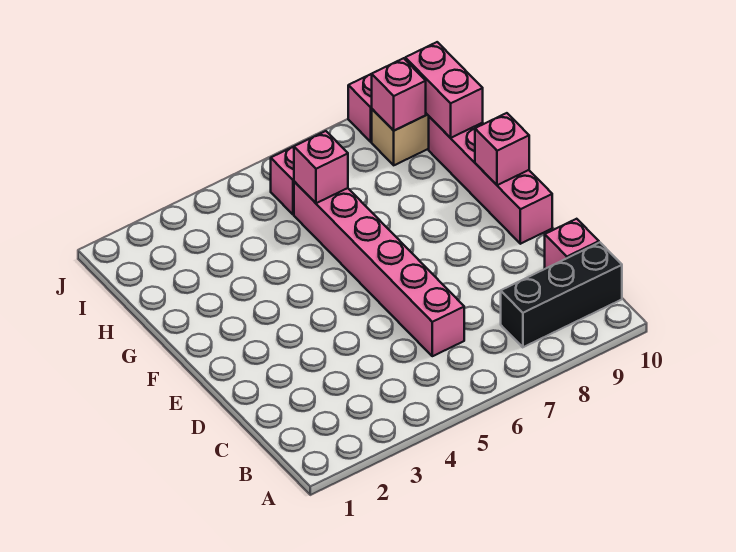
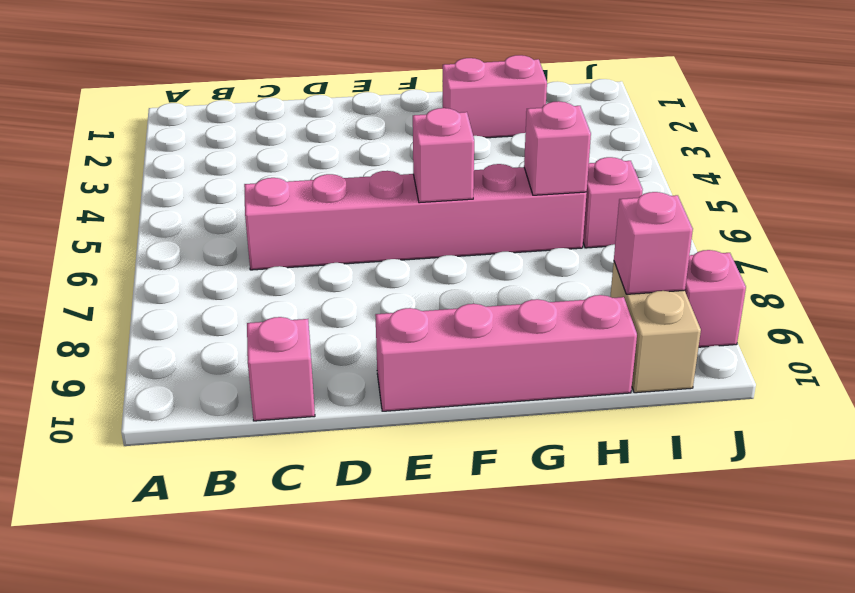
black brick B8:B10 level 1 -> none
pink brick F10 level 2 -> pink brick F6 level 2
pink brick H10:I10 level 2 -> pink brick G2:H2 level 1

